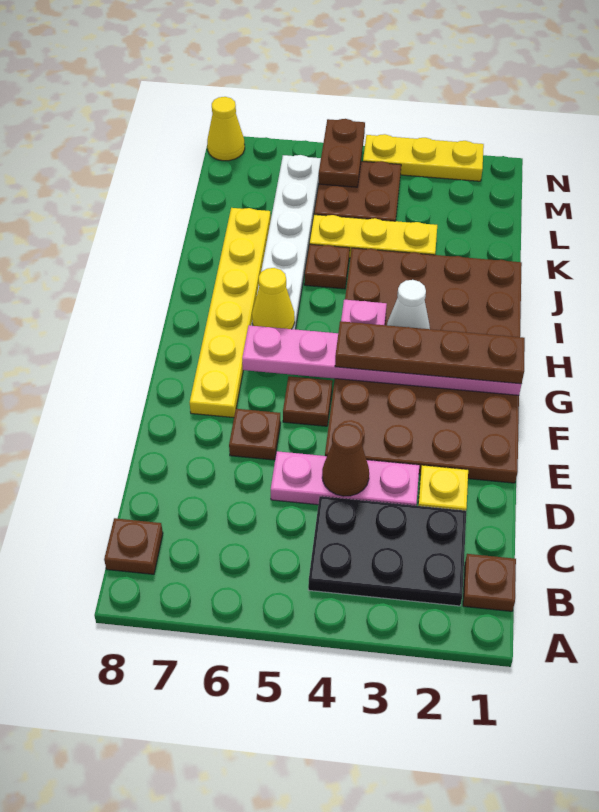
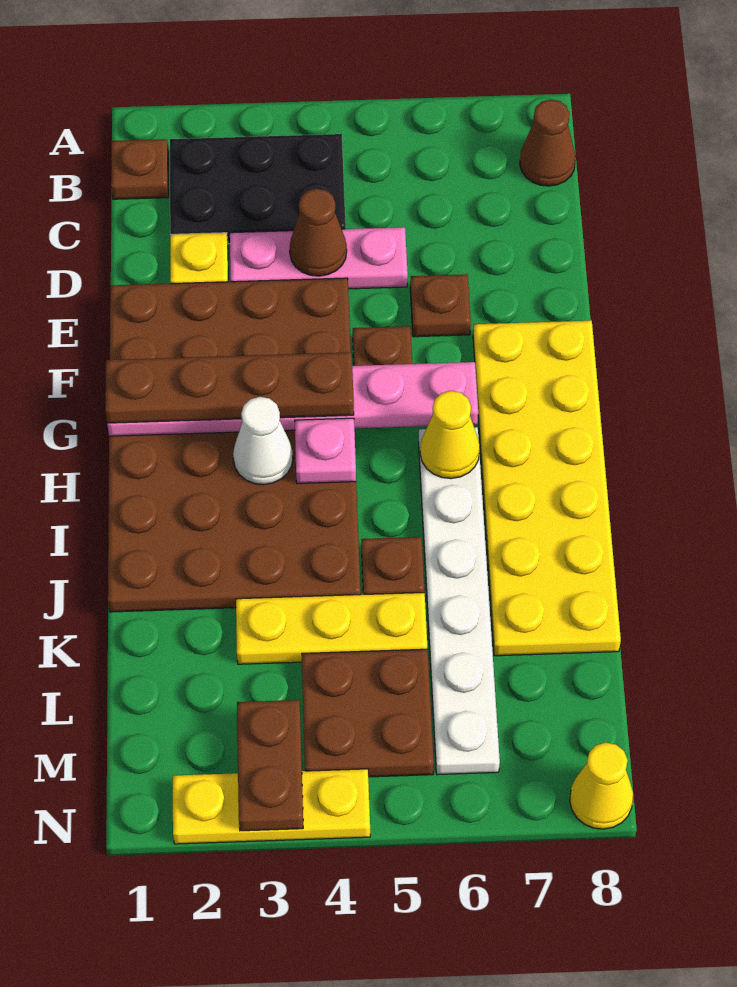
brown plate B8 level 1 -> brown cone B8 level 1
yellow plate F7:K7 level 1 -> yellow plate F7:K8 level 1
brown plate M5:N5 level 2 -> brown plate M3:N3 level 2

